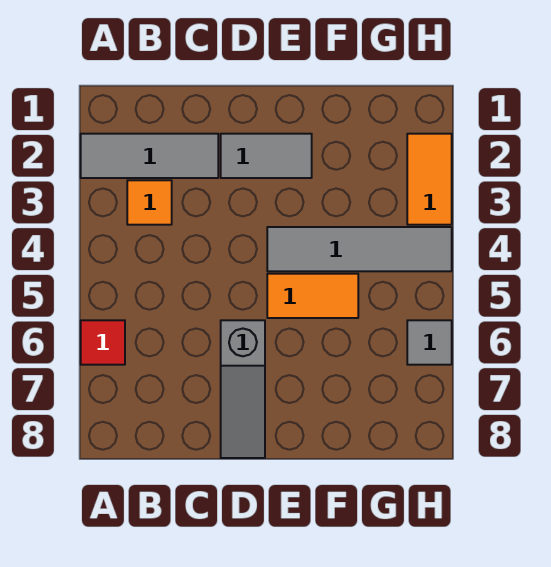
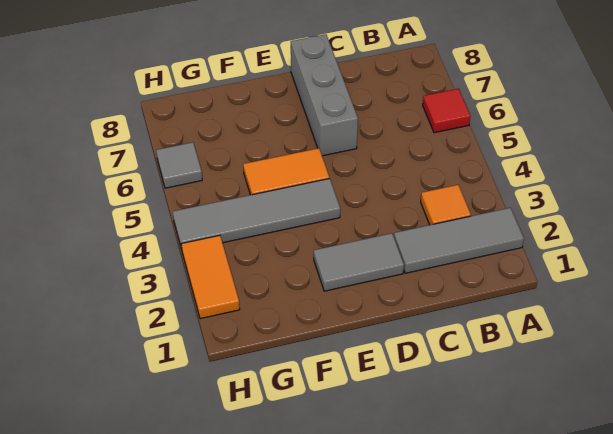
grey slope D6:D8 level 1 top 6 -> grey brick D6:D8 level 1

